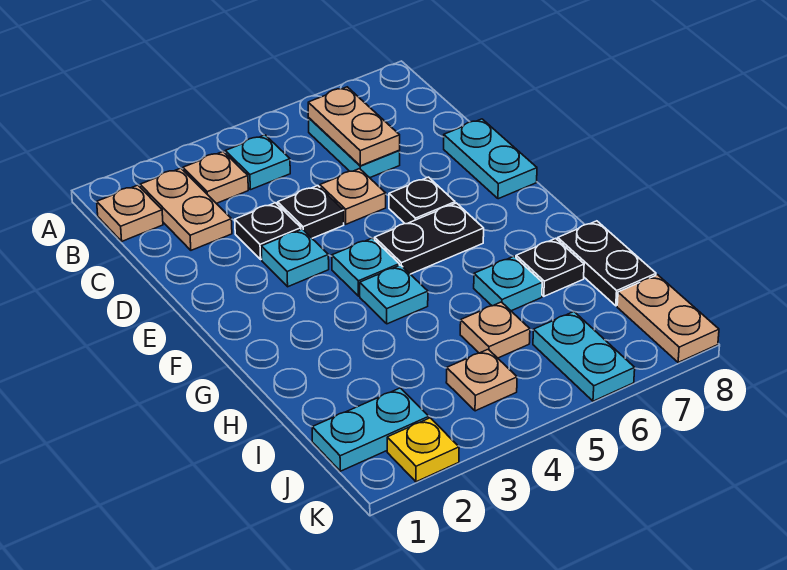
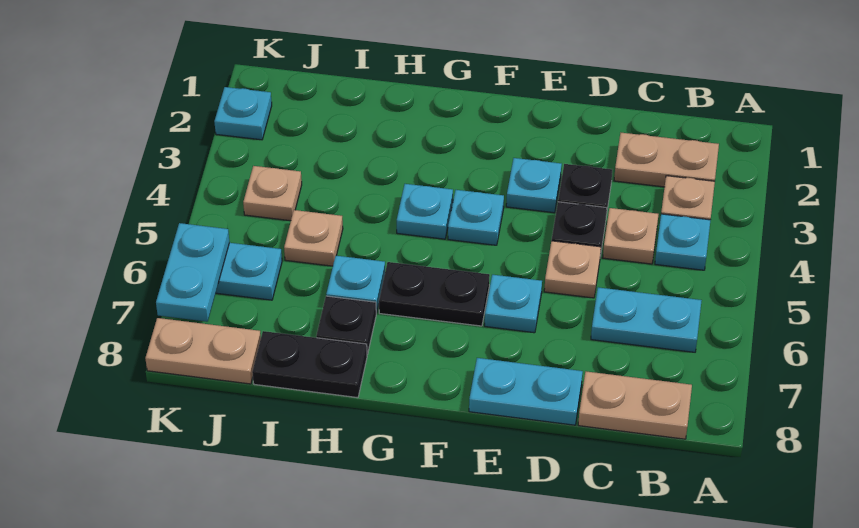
tan plate B1 level 1 -> tan plate C4 level 1
tan plate B6:C6 level 2 -> tan plate B8:C8 level 1
black plate E6 level 1 -> cyan plate E6 level 1
black plate F5:F6 level 1 -> black plate F6:G6 level 1
cyan plate J1:J2 level 1 -> cyan plate K6:K7 level 2
yellow plate K2 level 1 -> cyan plate K2 level 1

